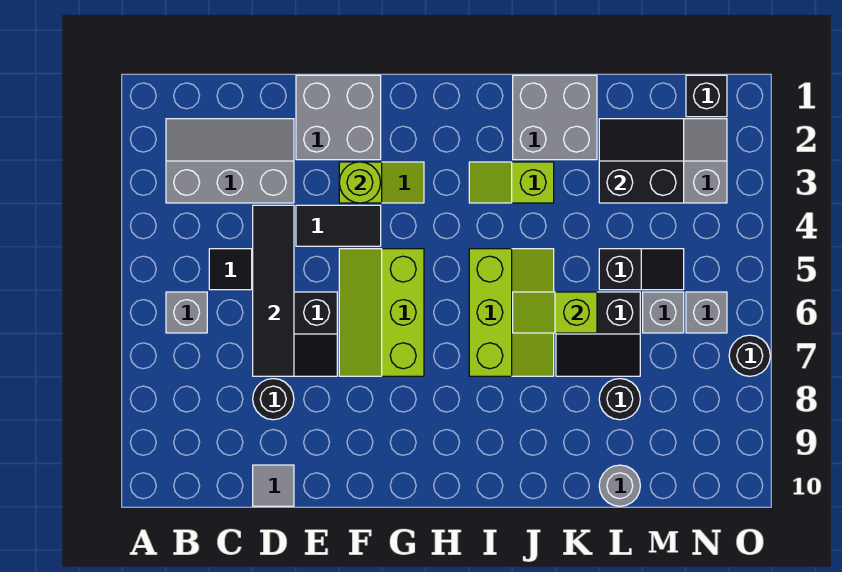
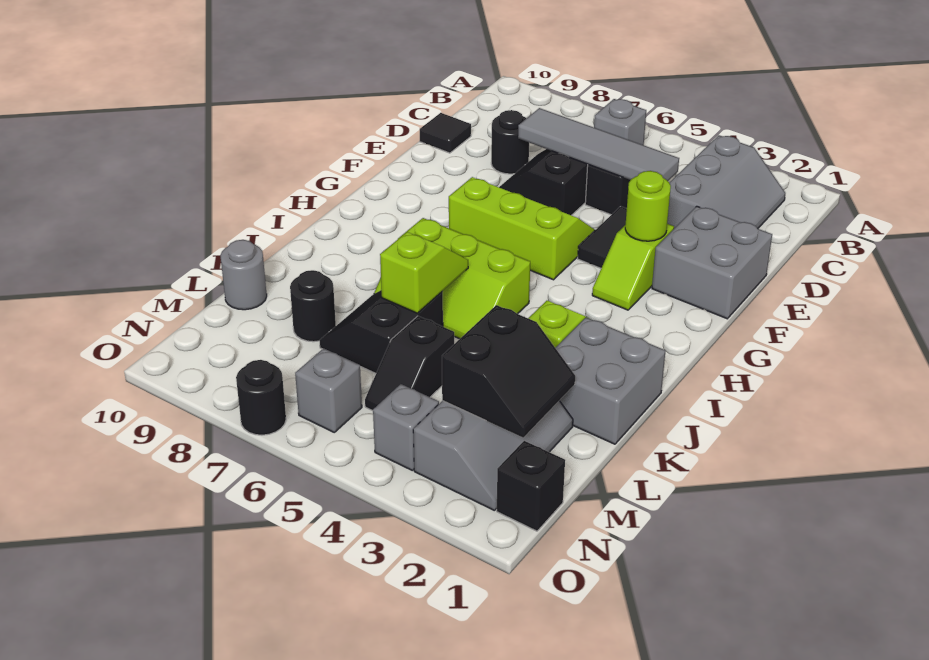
black tile D4:D7 level 2 -> grey tile D4:D7 level 2
grey tile D10 level 1 -> black tile D10 level 1
grey brick M6 level 1 -> grey brick N4 level 1

